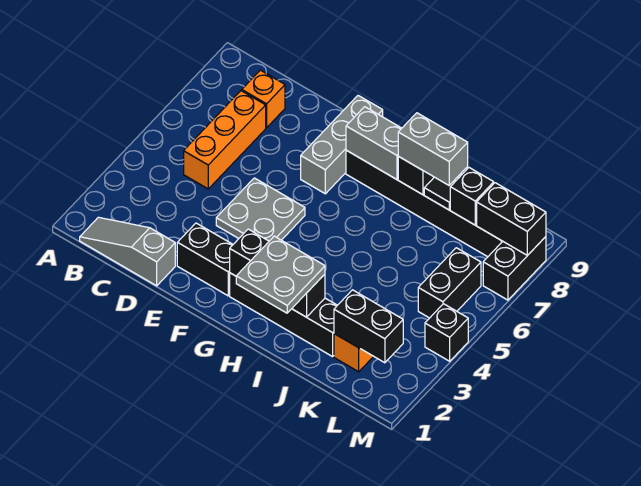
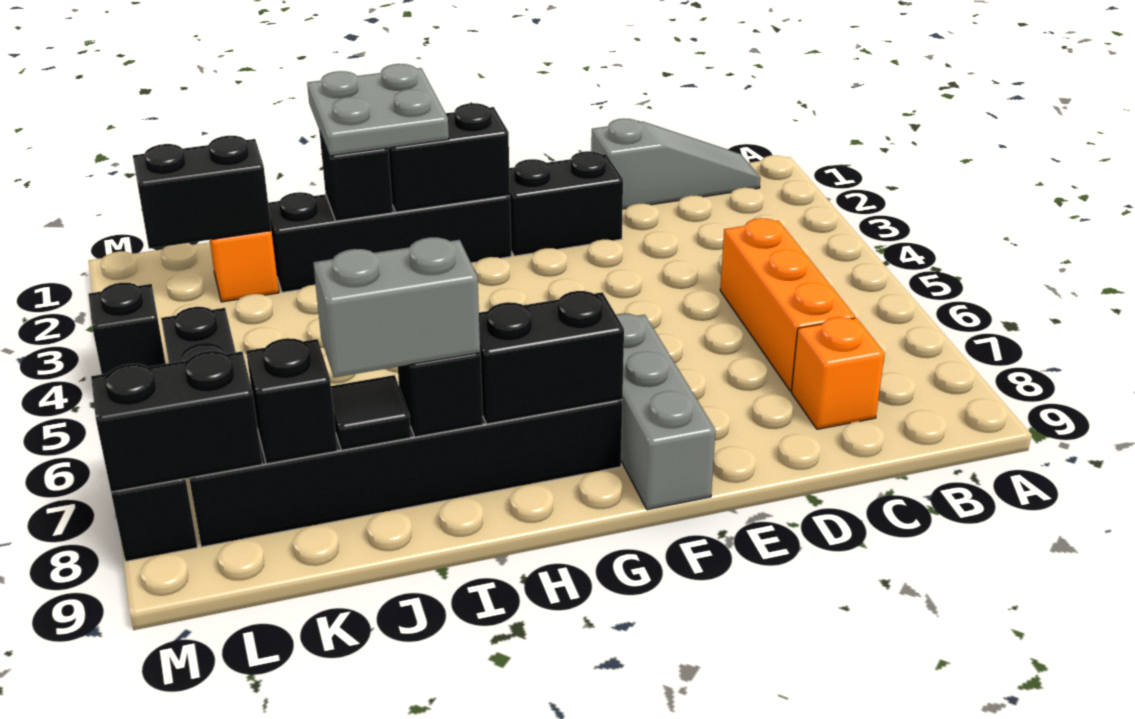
grey plate E4:F5 level 1 -> none
grey brick G8:H8 level 2 -> black brick G8:H8 level 2

